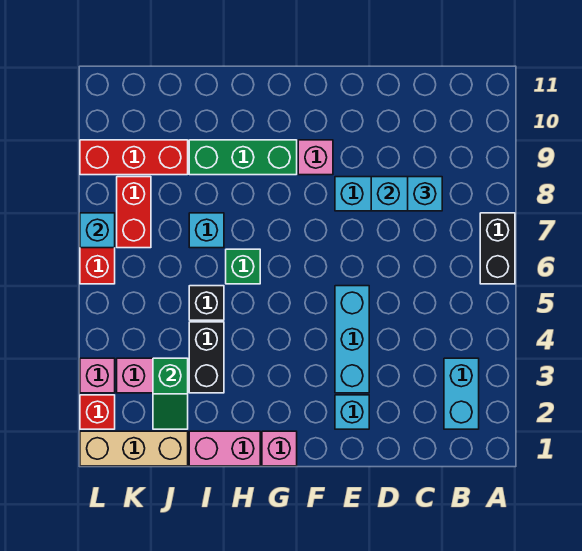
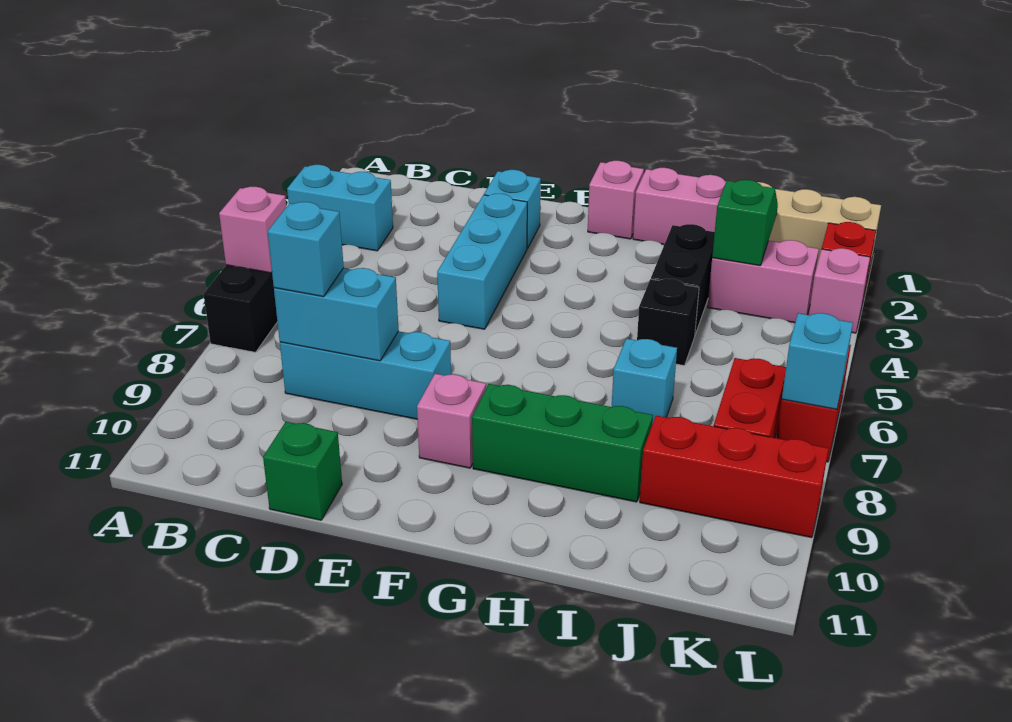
none -> pink brick A6 level 2
cyan brick B2:B3 level 1 -> cyan brick A3:B3 level 1
green brick H6 level 1 -> green brick D11 level 1

